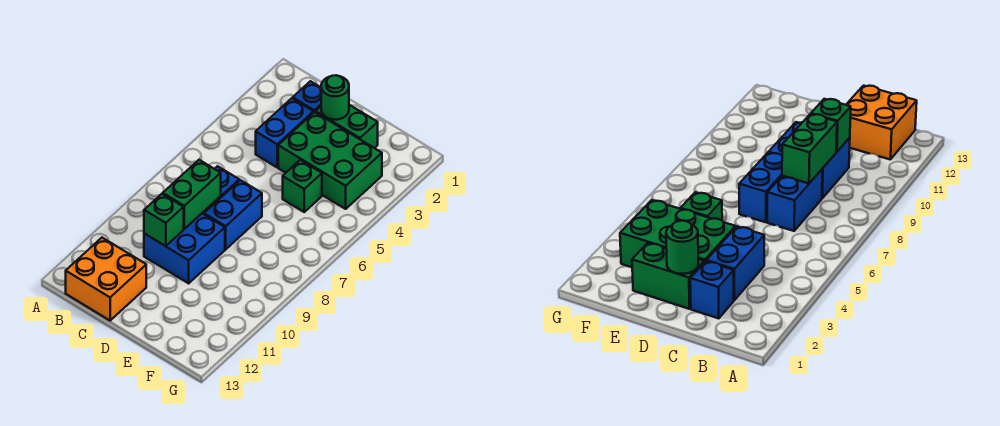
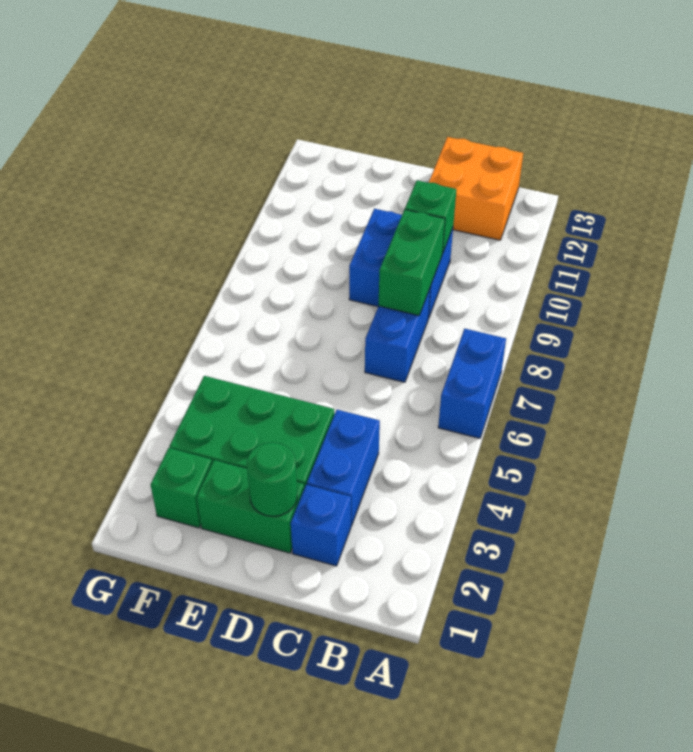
blue brick D7:D8 level 1 -> blue brick A6:A7 level 1
green brick E5 level 1 -> green brick F2 level 1

